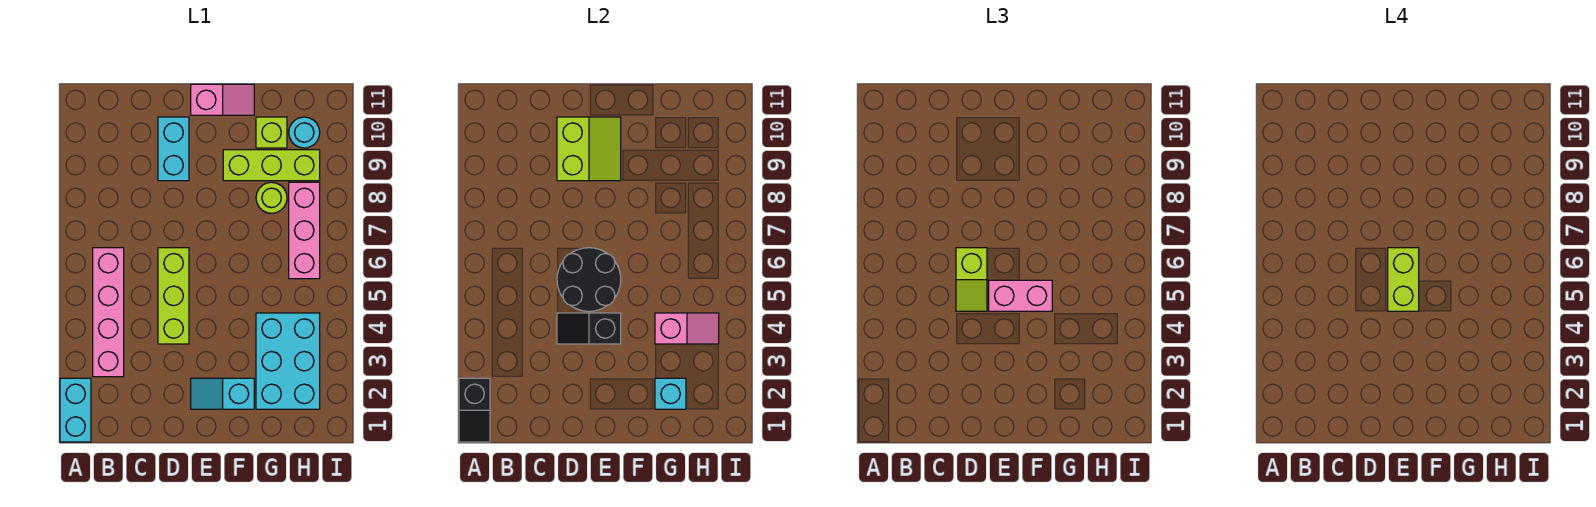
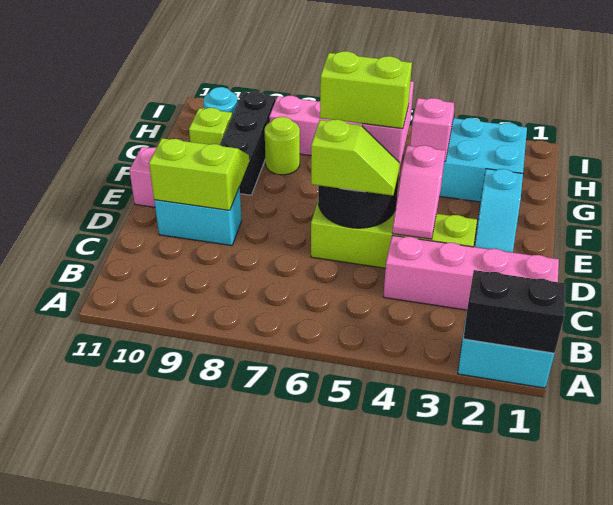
black slope A1:A2 level 2 top 2 -> black brick A1:A2 level 2
pink brick B3:B6 level 1 -> pink brick C1:C4 level 1
lime brick D4:D6 level 1 -> lime brick D3:D6 level 1
black slope D4:E4 level 2 top E -> pink slope D4:E4 level 2 top E
lime brick F9:H9 level 1 -> black brick F9:H9 level 1
cyan brick G2 level 2 -> none

